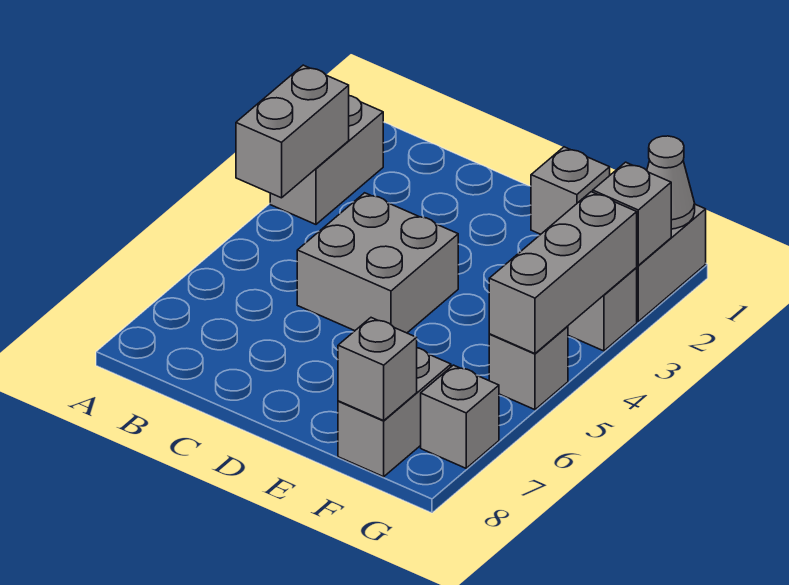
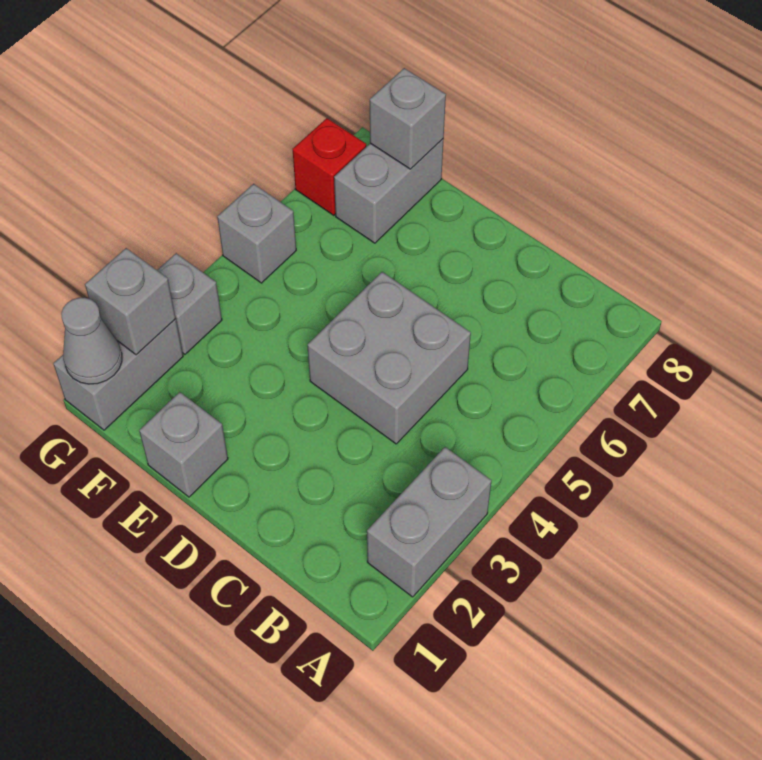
grey brick A3:A4 level 2 -> none
grey brick G3:G5 level 2 -> none
grey brick G7 level 1 -> red brick G7 level 1

